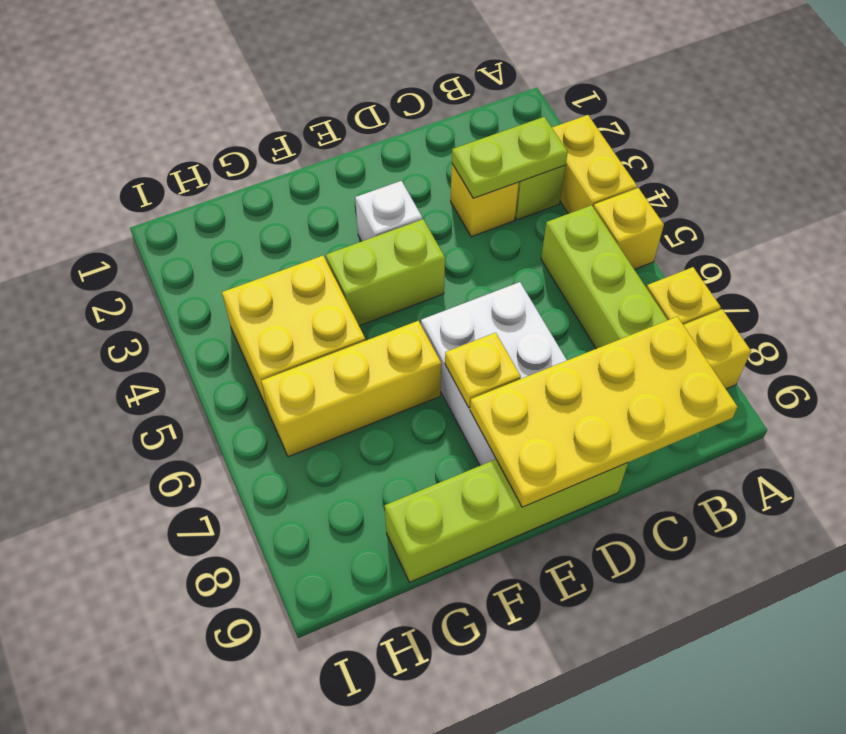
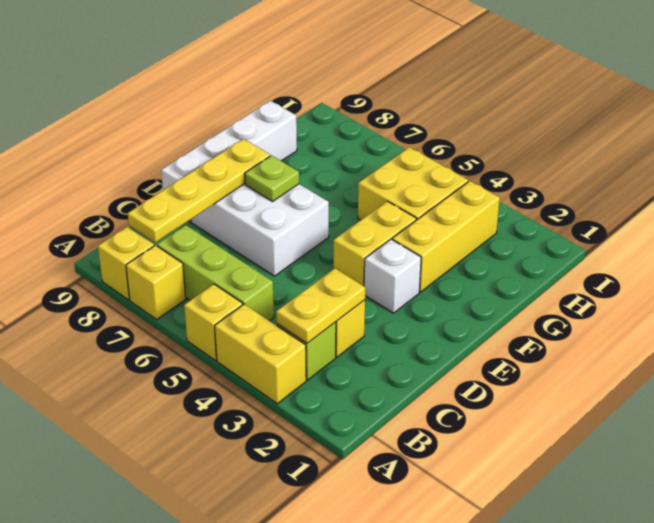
lime plate B3:C3 level 2 -> yellow plate B3:C3 level 2
yellow plate B8:E9 level 2 -> yellow plate B8:E8 level 2
lime brick D9:G9 level 1 -> white brick D9:G9 level 1
lime brick E4:F4 level 1 -> yellow brick E4:F4 level 1
yellow plate E7 level 2 -> lime plate E7 level 2
yellow brick F6:H6 level 1 -> yellow brick F3:H3 level 1

